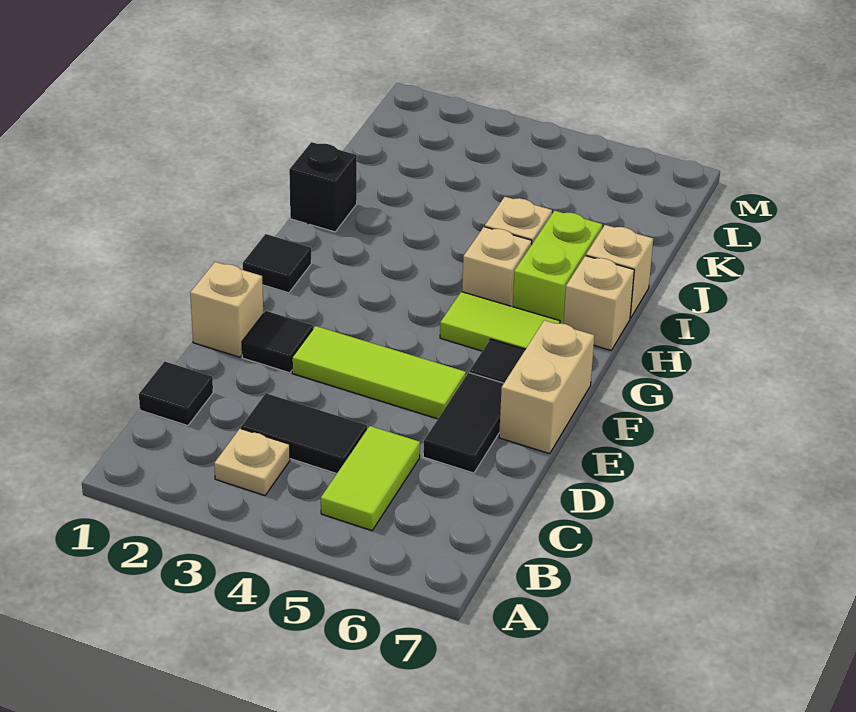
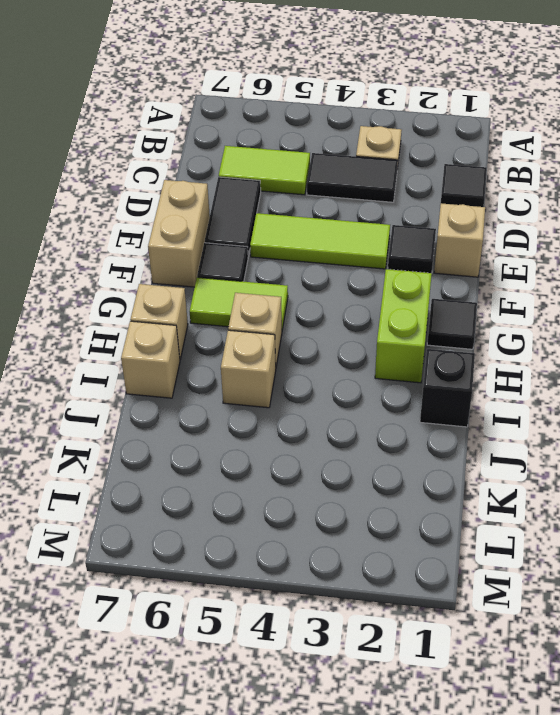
lime tile B5:C5 level 1 -> lime tile C5:C6 level 1
lime brick H6:I6 level 1 -> lime brick G2:H2 level 1

